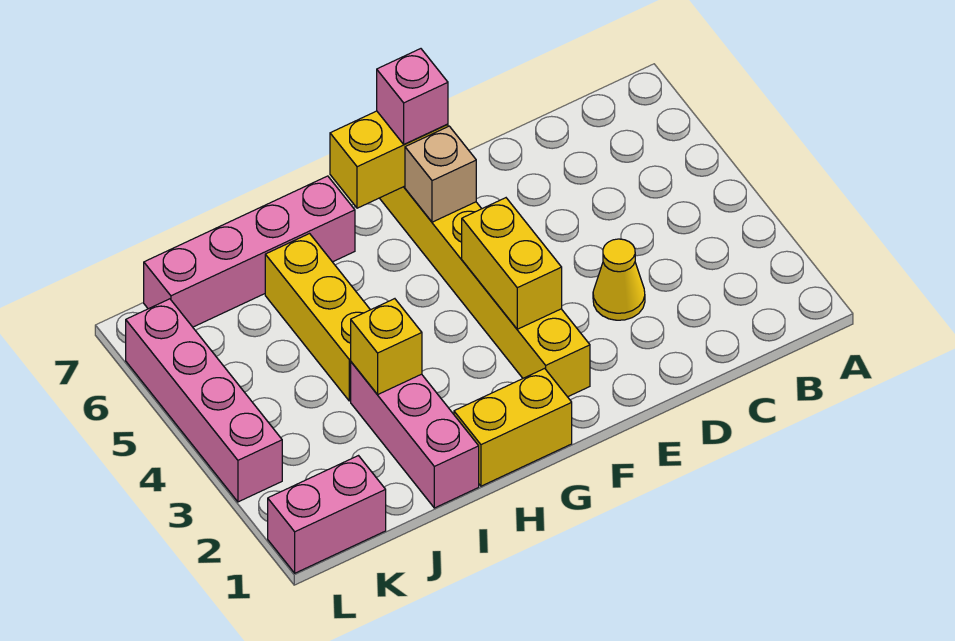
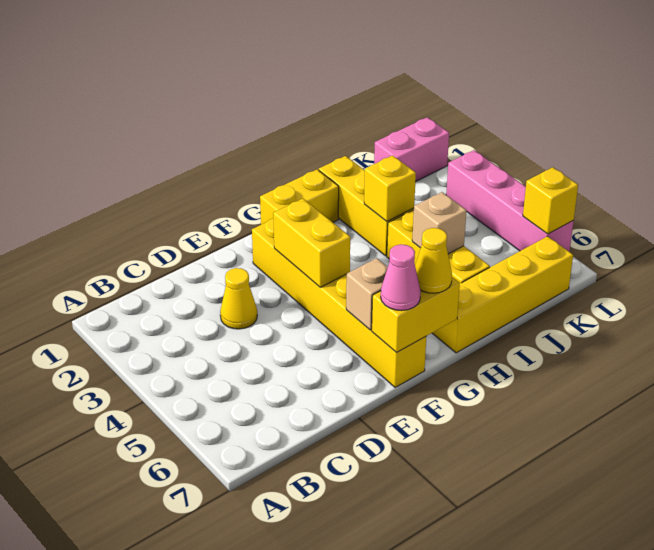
pink brick F7 level 3 -> pink cone F7 level 3
none -> yellow cone G7 level 3
pink brick H7:K7 level 1 -> yellow brick H7:K7 level 1
pink brick I1:I3 level 1 -> yellow brick I1:I3 level 1
none -> tan brick I5 level 2
none -> yellow brick L6 level 2

